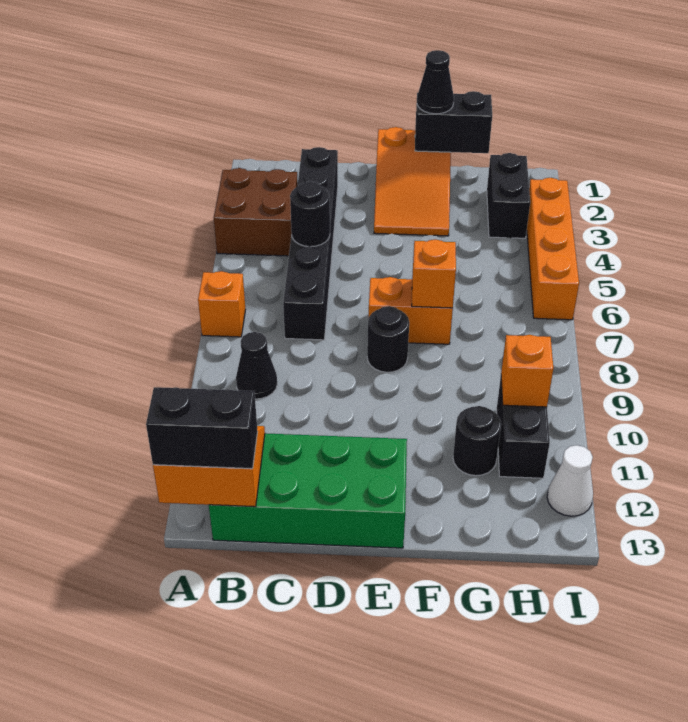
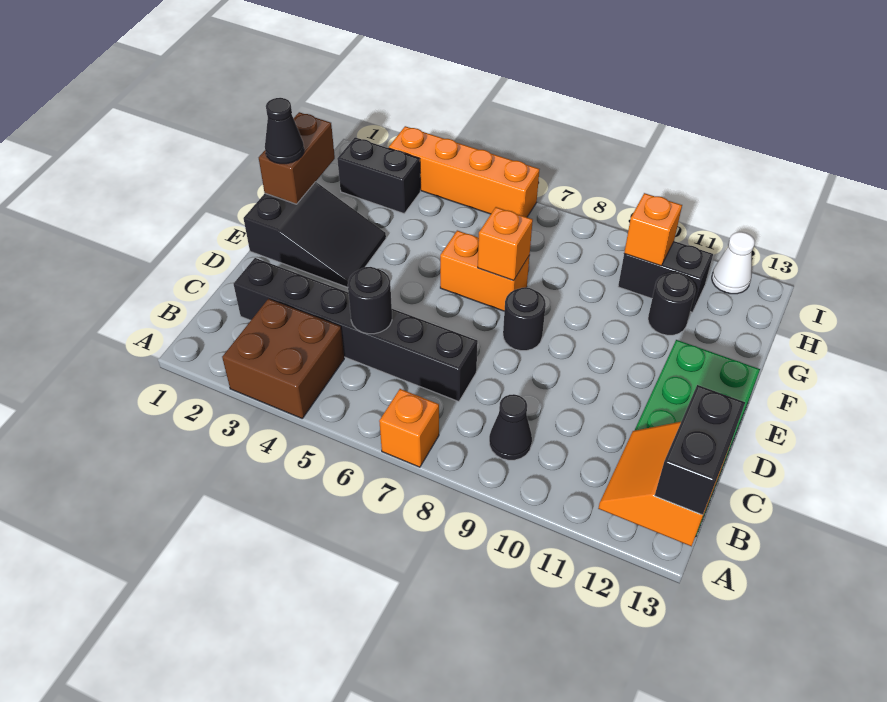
orange slope E1:F3 level 1 top 1 -> black slope E1:F3 level 1 top 1
orange brick E7:F7 level 1 -> orange brick F6:F7 level 1
black brick F1:G1 level 2 -> brown brick F1:G1 level 2

